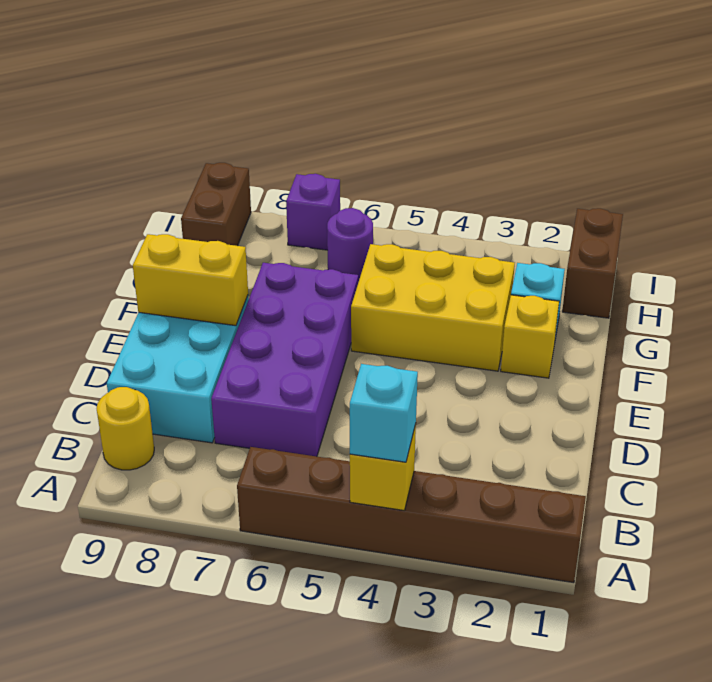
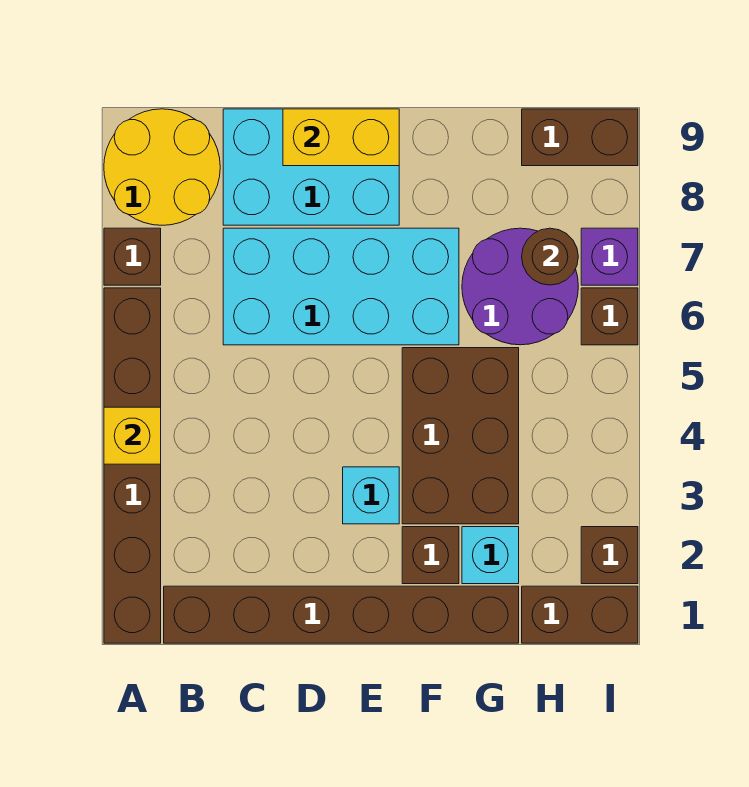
cyan brick A4 level 3 -> cyan brick E3 level 1
none -> brown brick A7 level 1
none -> brown brick B1:G1 level 1
yellow round brick B9 level 1 -> yellow round brick A8:B9 level 1
purple brick C6:F7 level 1 -> cyan brick C6:F7 level 1
yellow brick E8:E9 level 2 -> yellow brick D9:E9 level 2
yellow brick F2 level 1 -> brown brick F2 level 1
yellow brick F3:G5 level 1 -> brown brick F3:G5 level 1
purple round brick H6 level 1 -> purple round brick G6:H7 level 1
none -> brown round brick H7 level 2
none -> brown brick I2 level 1
none -> brown brick I6 level 1

